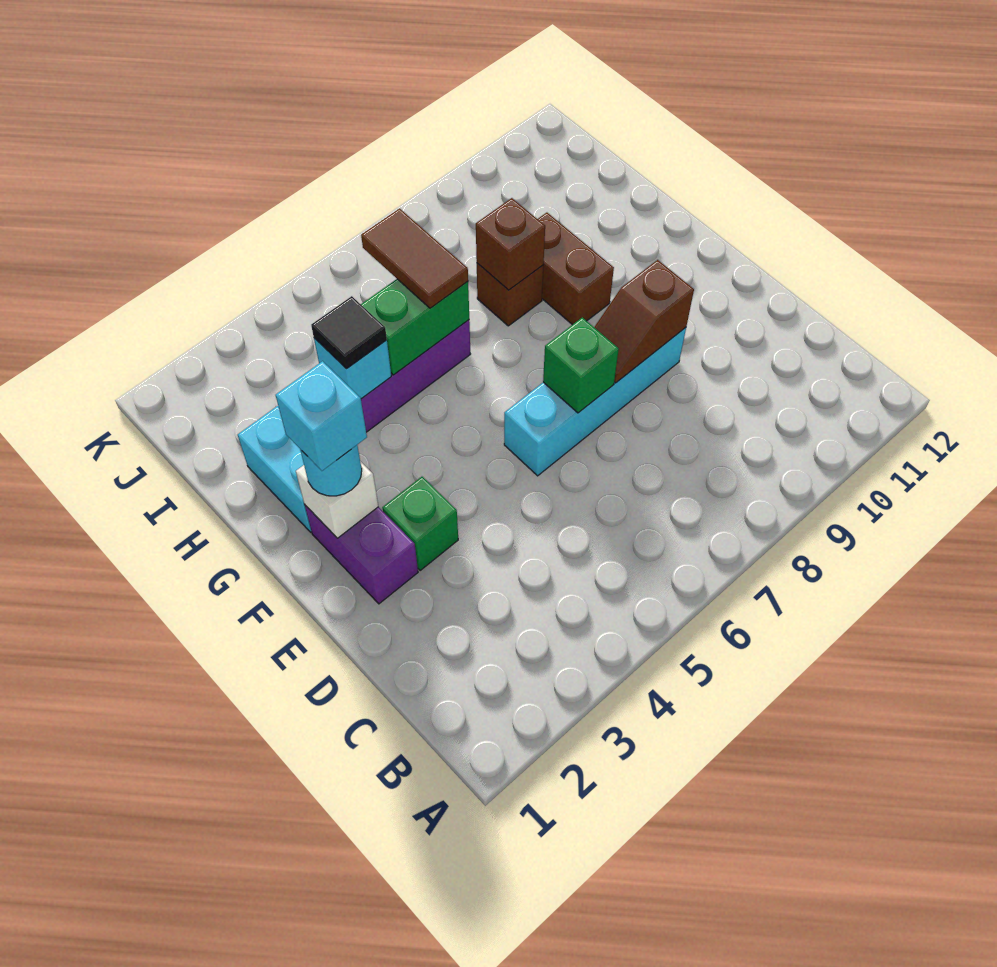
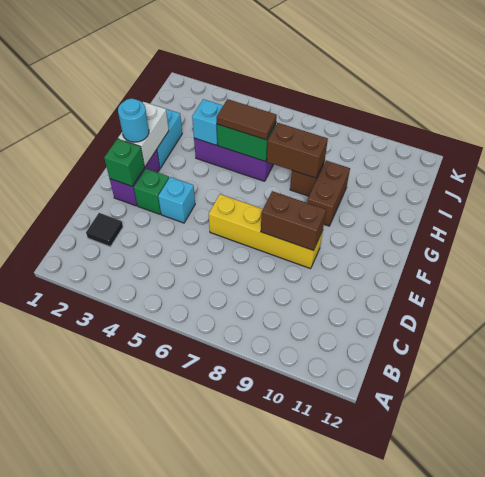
cyan brick E6:E9 level 1 -> yellow brick E6:E9 level 1
green brick E7 level 2 -> green brick E2 level 2
brown slope E8:E9 level 2 top 9 -> brown brick E8:E9 level 2
white brick F2 level 2 -> white brick F2:G2 level 2
cyan brick F2 level 4 -> cyan brick E4 level 1
black tile H4 level 3 -> black tile C2 level 1
brown tile H6:I6 level 3 -> brown tile H5:H6 level 3
brown brick H8 level 2 -> brown brick H7:H8 level 2

